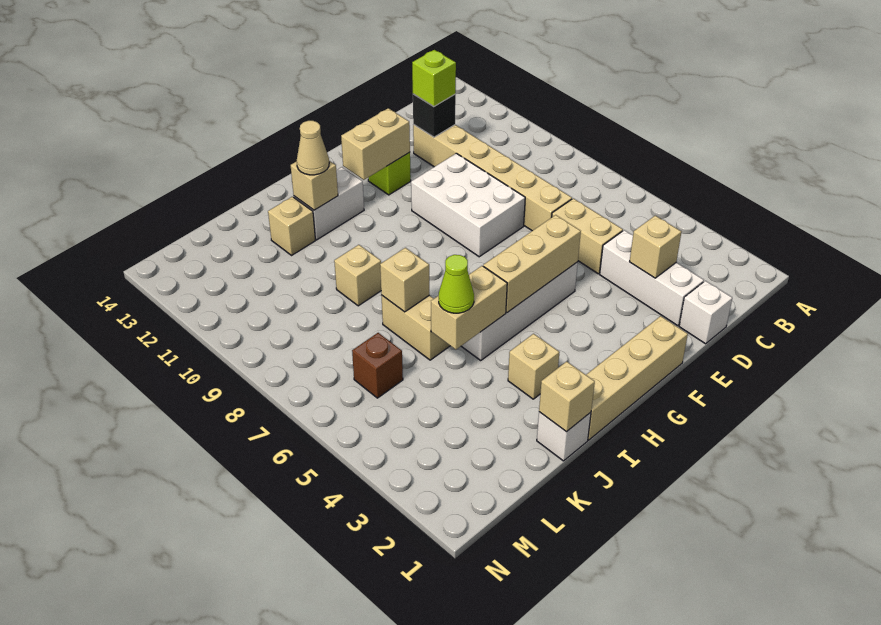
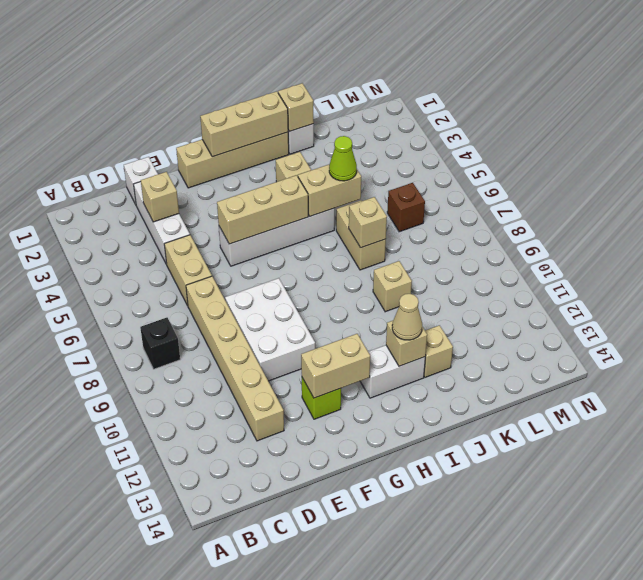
black brick D12 level 2 -> black brick B8 level 1
lime brick D12 level 3 -> none
none -> tan brick G1:I1 level 2

